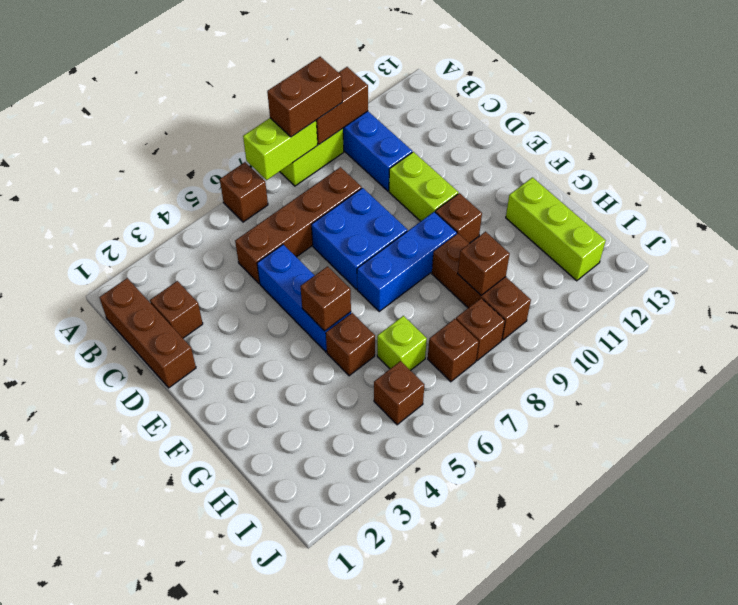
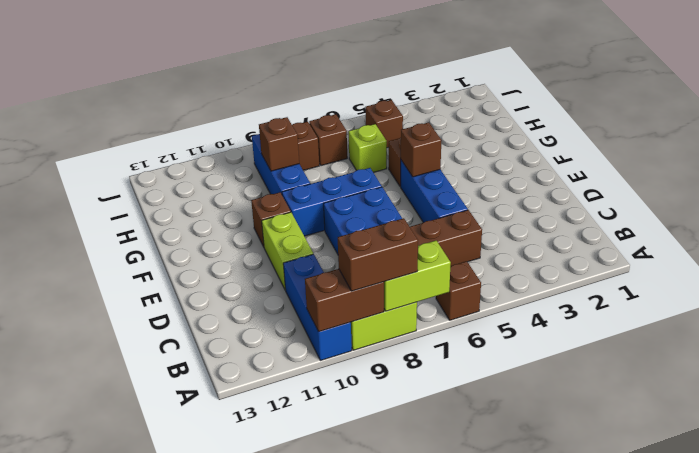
brown brick B1:D1 level 1 -> none
brown brick C2 level 1 -> none
brown brick G9:I9 level 1 -> blue brick G9:I9 level 1
lime brick G12:I12 level 1 -> none

